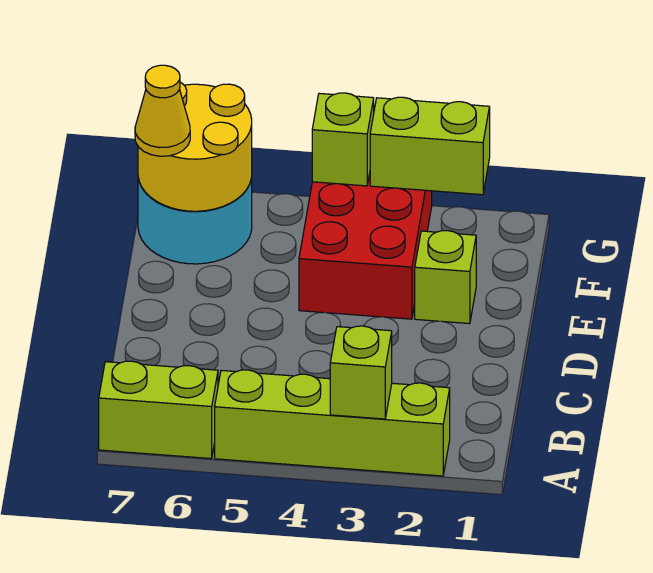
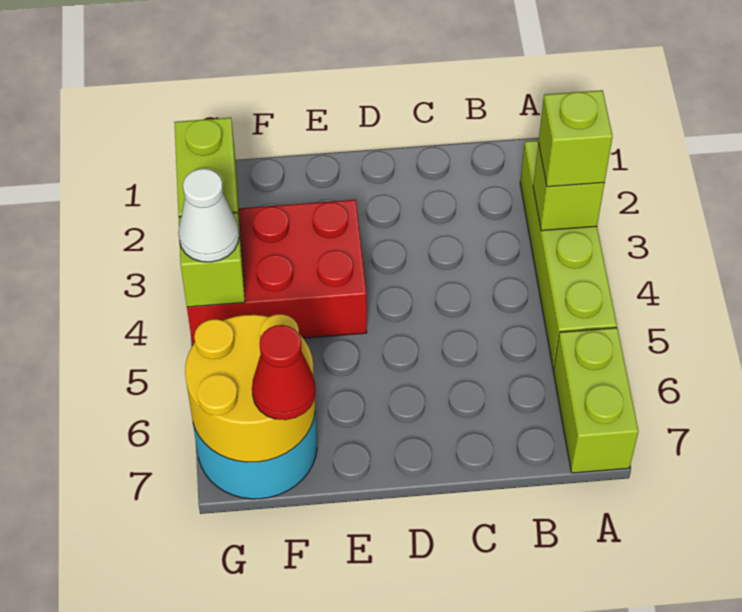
lime brick E2 level 1 -> lime brick A3 level 3
yellow cone F7 level 3 -> red cone F7 level 3
none -> white cone G4 level 3

